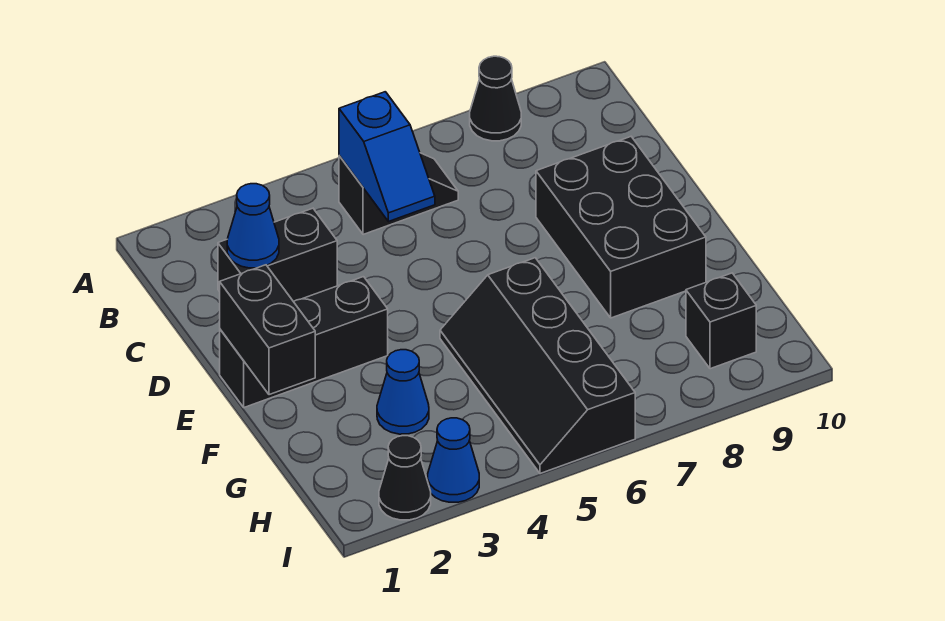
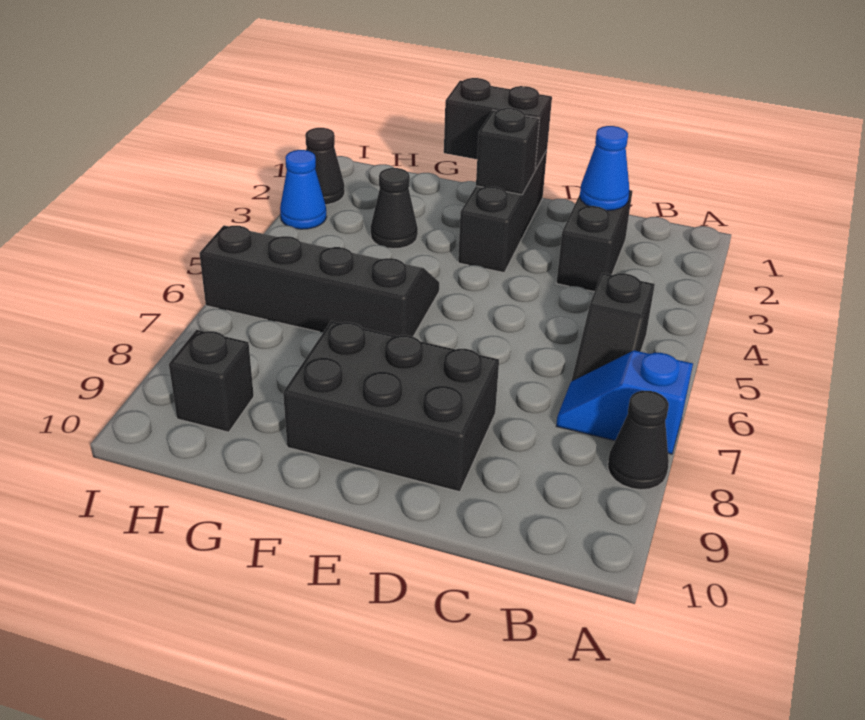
blue slope B5:C5 level 2 top B -> blue slope A7:B7 level 1 top A
none -> black brick E2 level 2
blue cone G3 level 1 -> black cone G3 level 1

